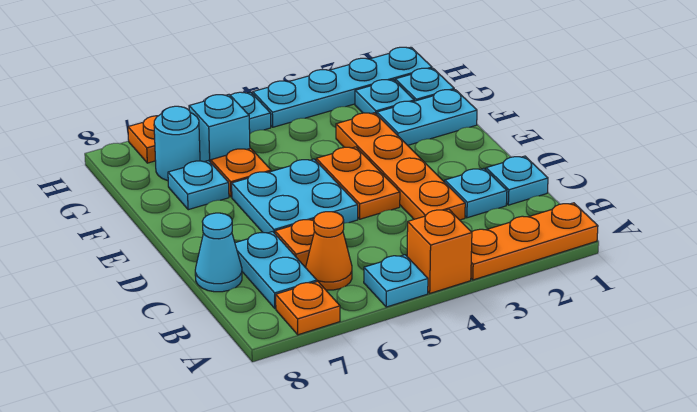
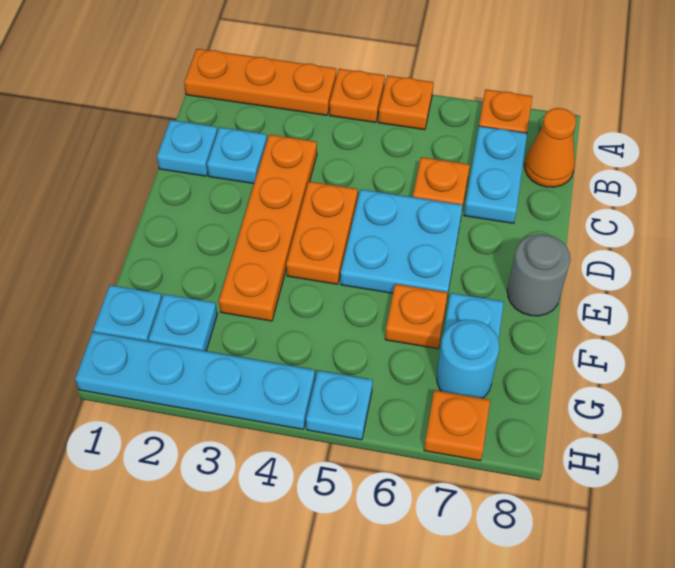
orange brick A4 level 1 -> orange plate A4 level 1
cyan plate A5 level 1 -> orange plate A5 level 1
orange cone B6 level 1 -> orange cone B8 level 1
cyan cone C8 level 1 -> none
none -> grey round brick E8 level 1
cyan plate F1:F2 level 1 -> none
cyan brick G6 level 1 -> none

